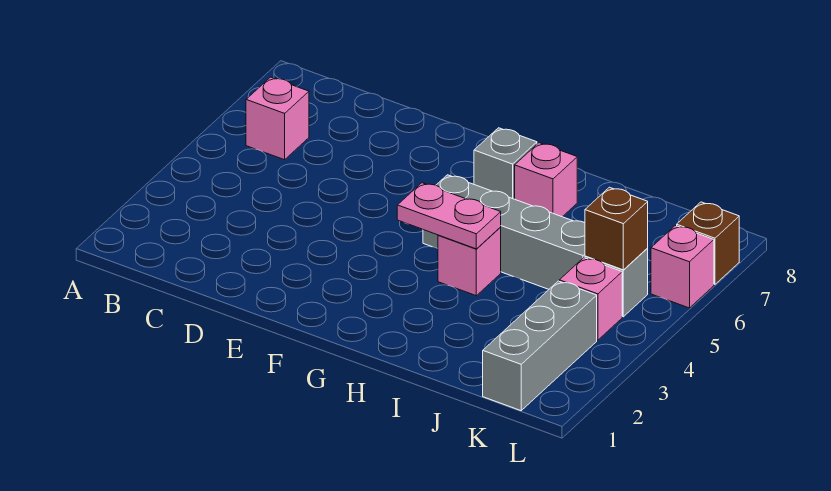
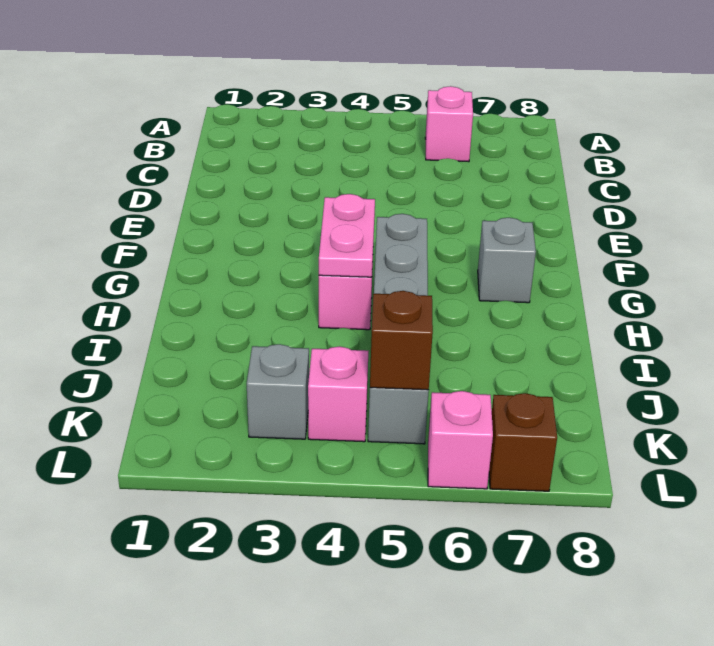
pink brick H7 level 1 -> none
grey brick K1:K3 level 1 -> grey brick K3 level 1

